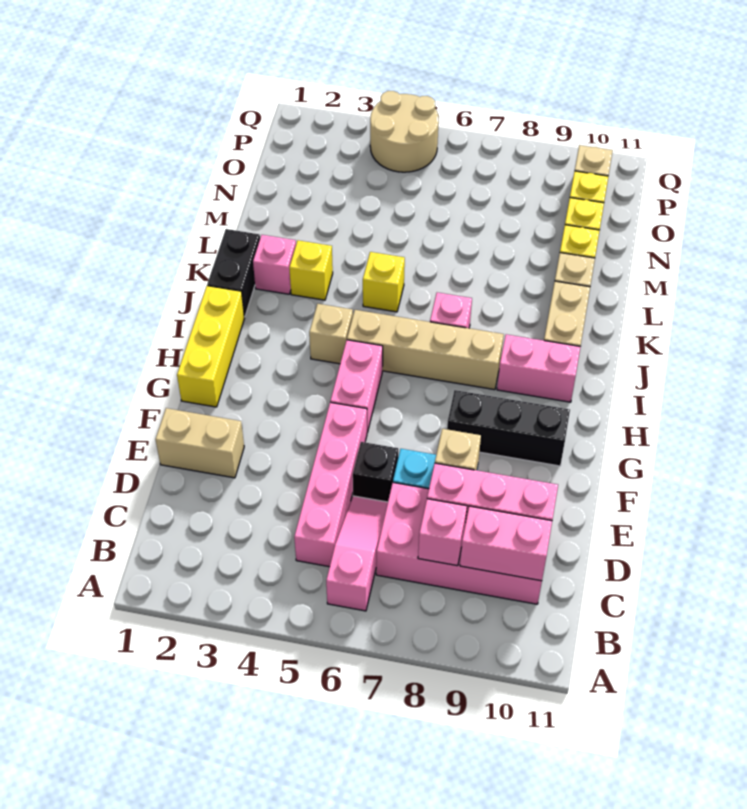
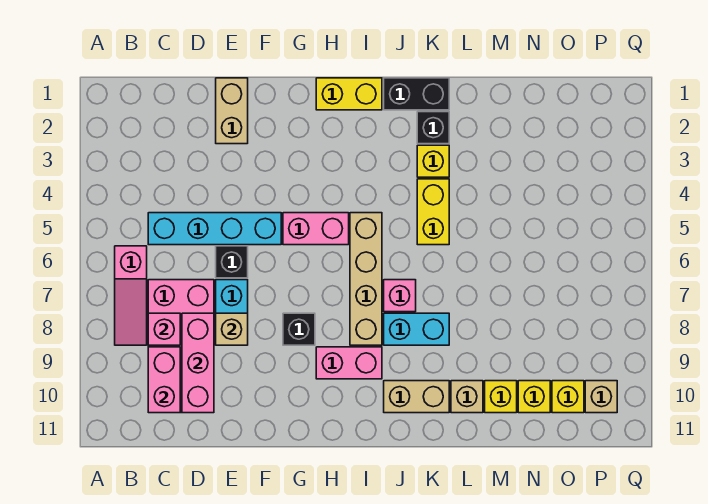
pink slope B6:D6 level 1 top B -> pink slope B6:B8 level 1 top 6
pink brick C5:F5 level 1 -> cyan brick C5:F5 level 1
yellow brick G1:I1 level 1 -> yellow brick H1:I1 level 1
black brick G8:G10 level 1 -> black brick G8 level 1
tan brick I4 level 1 -> none
pink brick I9:I10 level 1 -> pink brick H9:I9 level 1
none -> cyan brick J8:K8 level 1
pink brick K2 level 1 -> black brick K2 level 1
yellow brick K5 level 1 -> yellow brick K4:K5 level 1
tan round brick P4:Q5 level 1 -> none

